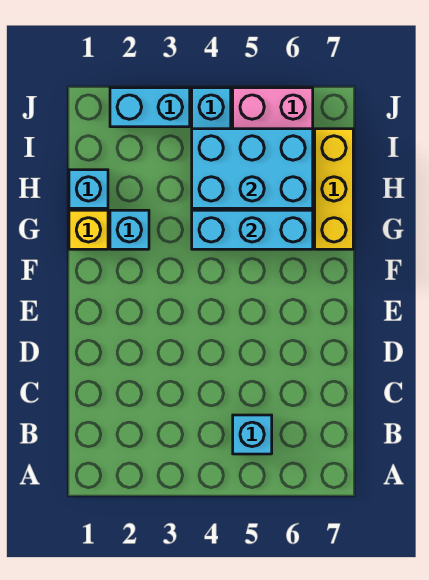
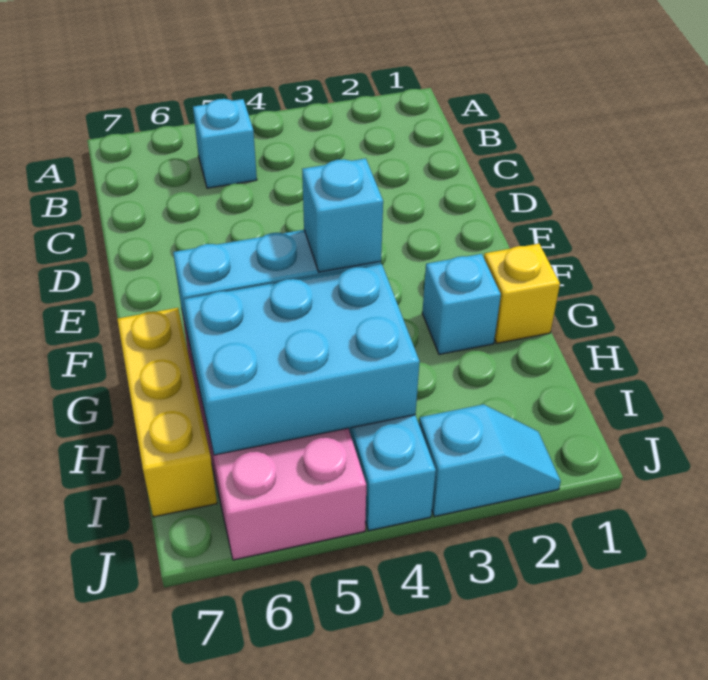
cyan brick H1 level 1 -> cyan brick G4 level 3
cyan brick J2:J3 level 1 -> cyan slope J2:J3 level 1 top 3

